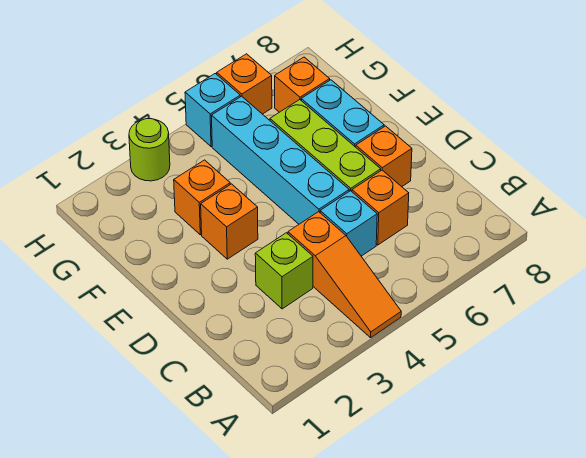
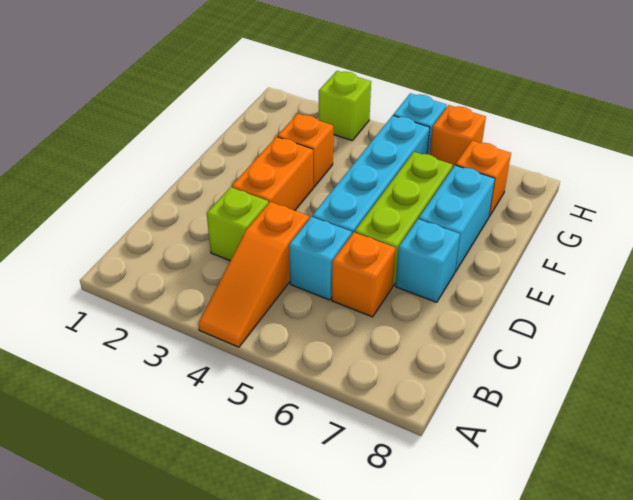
orange brick D7 level 1 -> cyan brick D7 level 1
orange brick E3 level 1 -> orange brick D3:E3 level 1
lime round brick H3 level 1 -> lime brick H3 level 1

